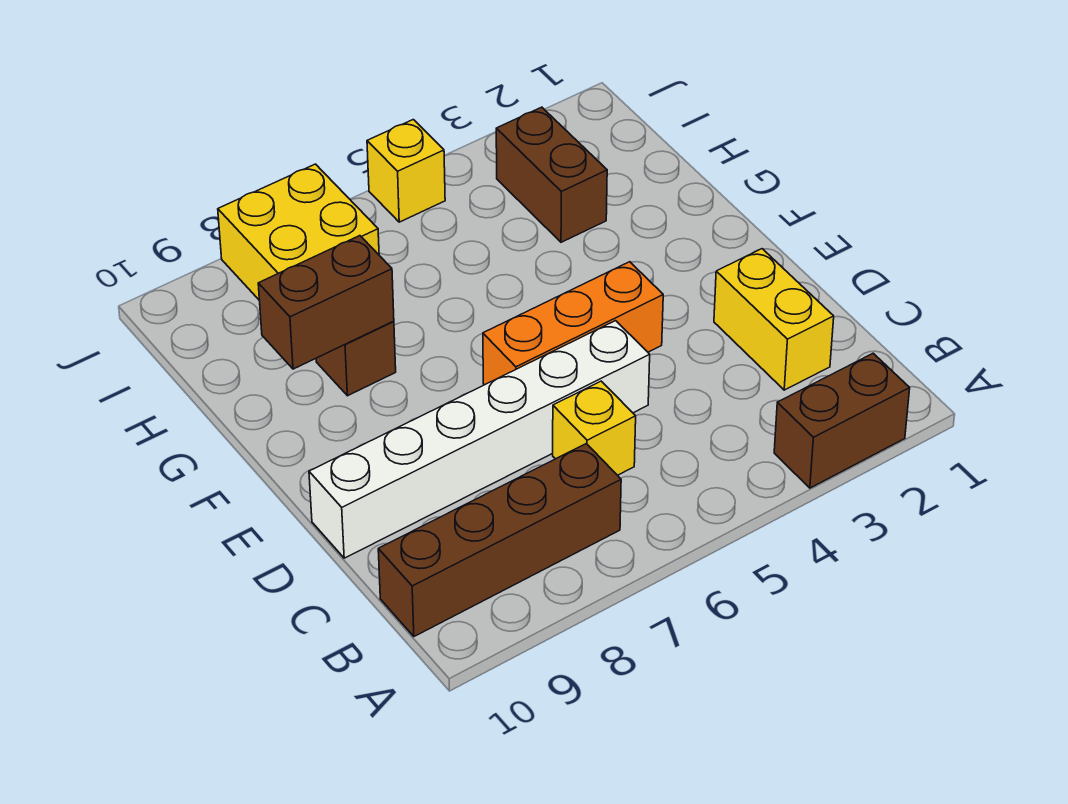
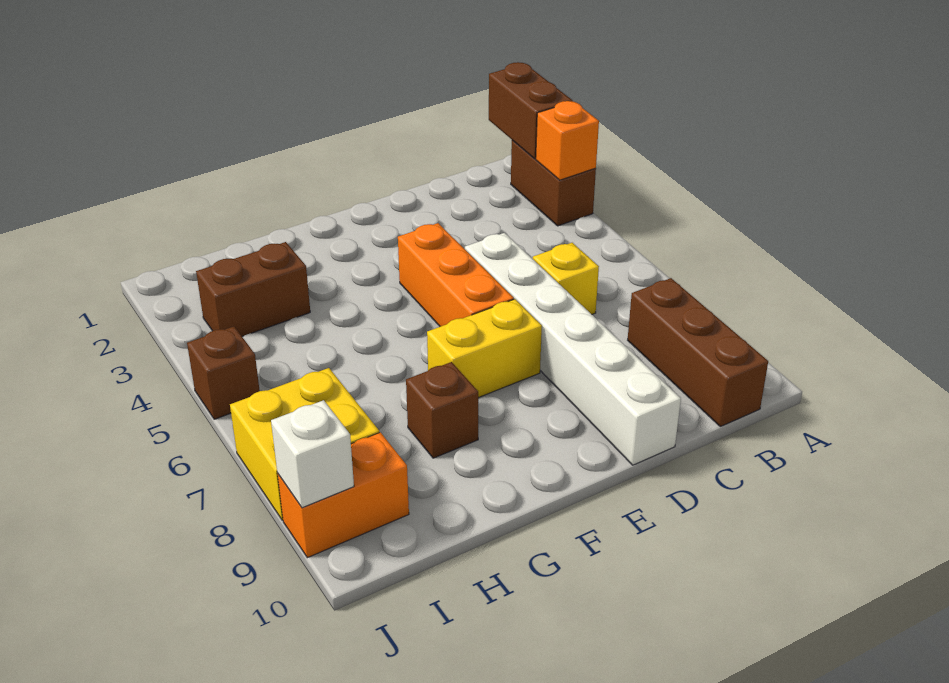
none -> orange brick A3 level 2
brown brick B7:B10 level 1 -> brown brick B8:B10 level 1
yellow brick C2:D2 level 1 -> yellow brick E7:F7 level 1
brown brick G8:G9 level 2 -> brown brick A1:A2 level 2
none -> orange brick I9:J9 level 1
yellow brick J5 level 1 -> brown brick J5 level 1
none -> white brick J9 level 2

